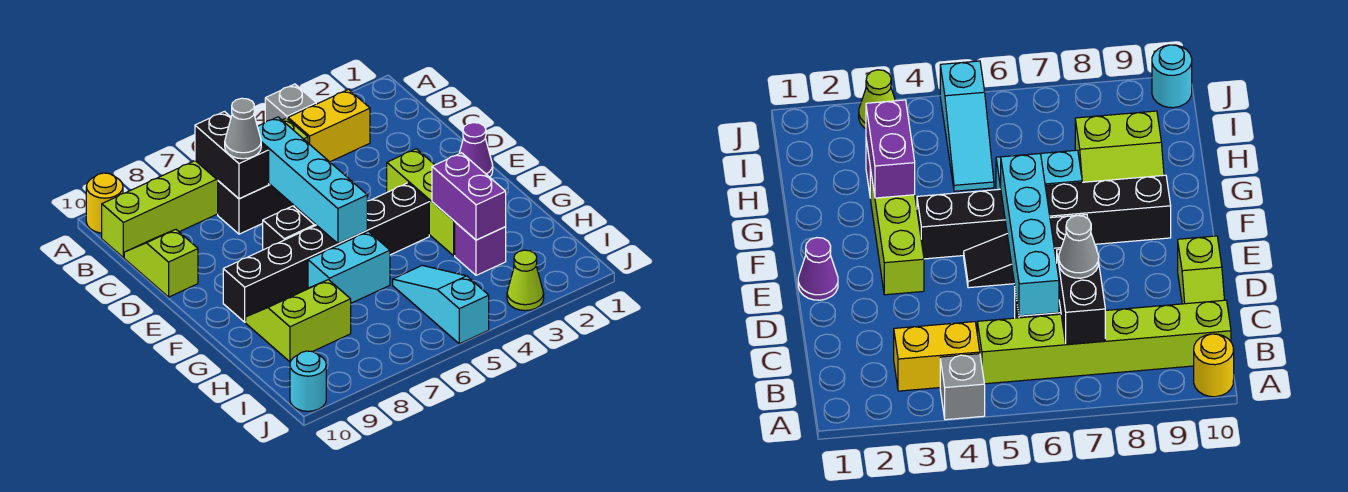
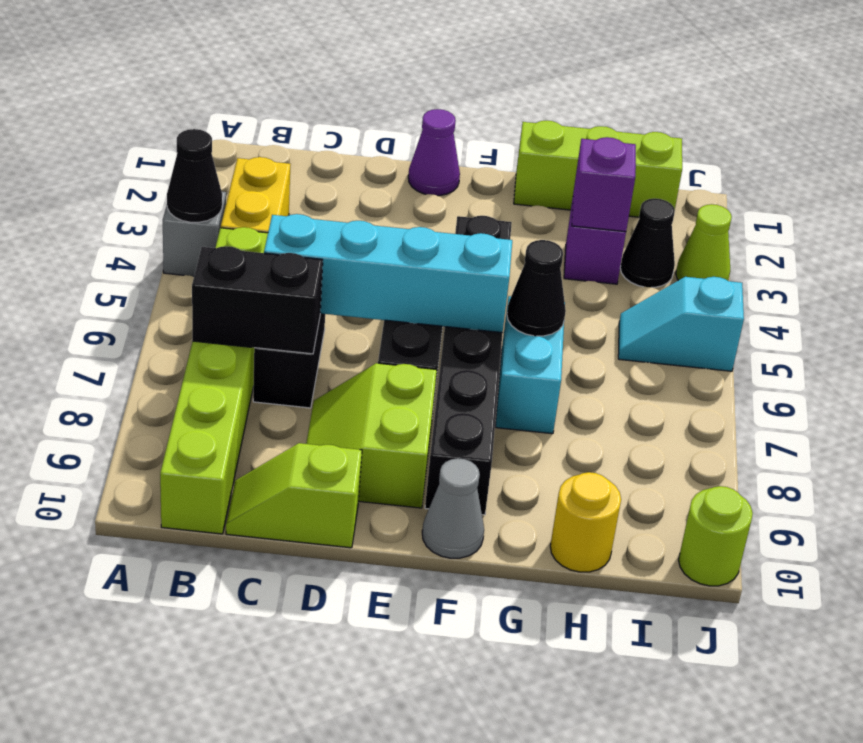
none -> black cone A4 level 2
yellow round brick A10 level 1 -> yellow round brick H10 level 1
grey cone C7 level 3 -> grey cone F10 level 1
lime brick E3:G3 level 1 -> lime brick G1:I1 level 1
purple brick G3:H3 level 2 -> purple brick H3 level 2
none -> black cone G6 level 2
lime slope G8:H9 level 1 top H -> lime slope D8:E9 level 1 top E
cyan slope H5:J5 level 1 top J -> cyan slope I5:J5 level 1 top J
none -> black cone I3 level 1
cyan round brick J10 level 1 -> lime round brick J10 level 1

